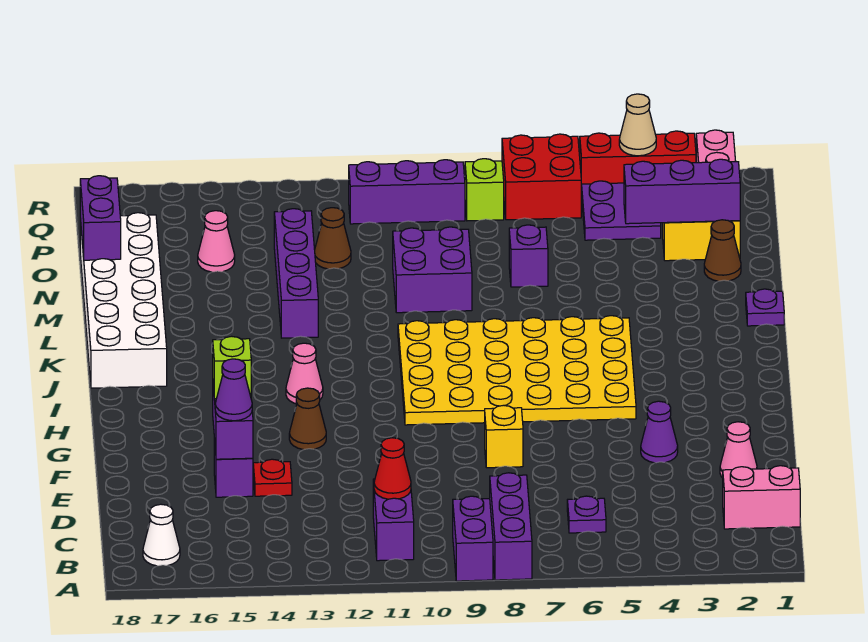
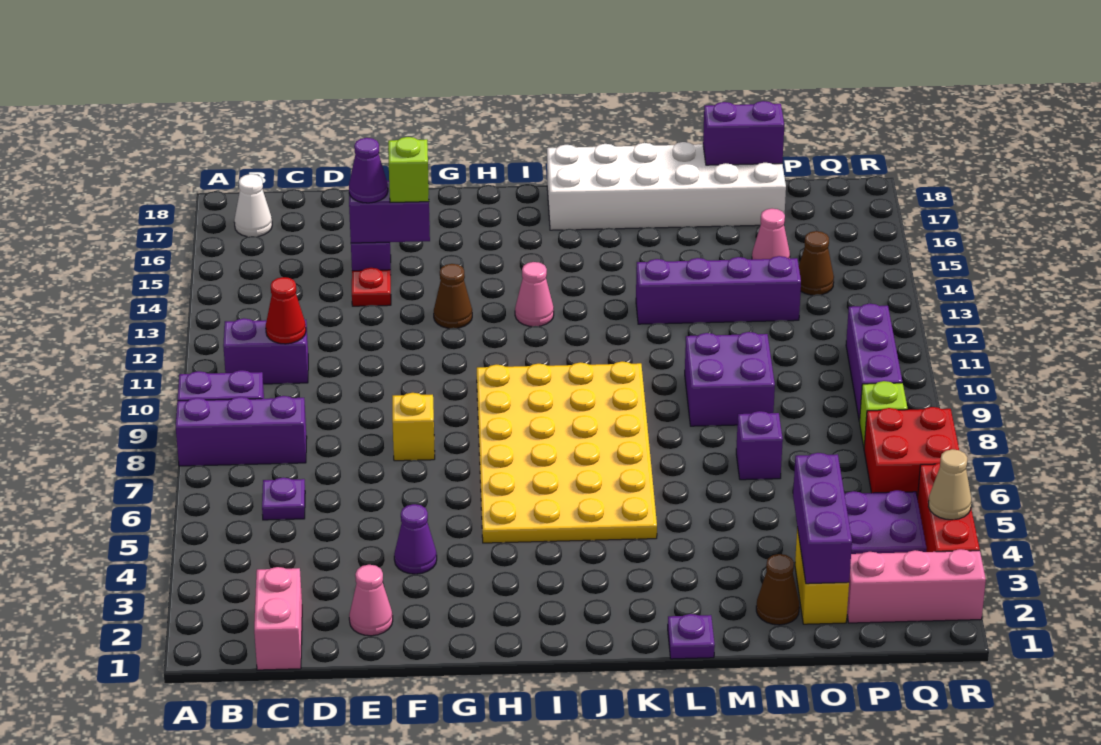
brown cone O12 level 1 -> brown cone P14 level 1

